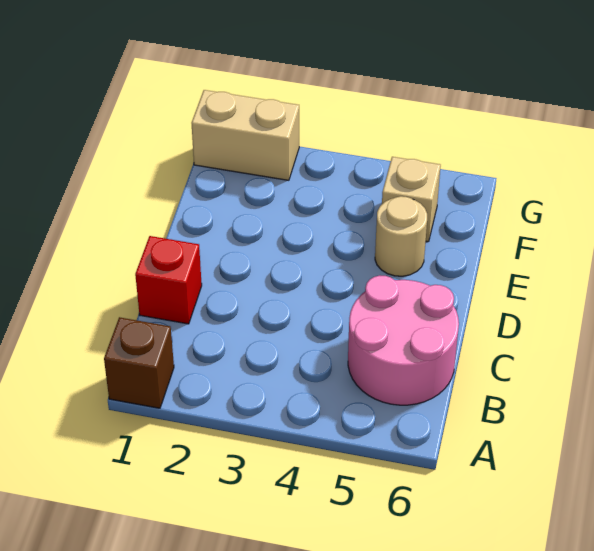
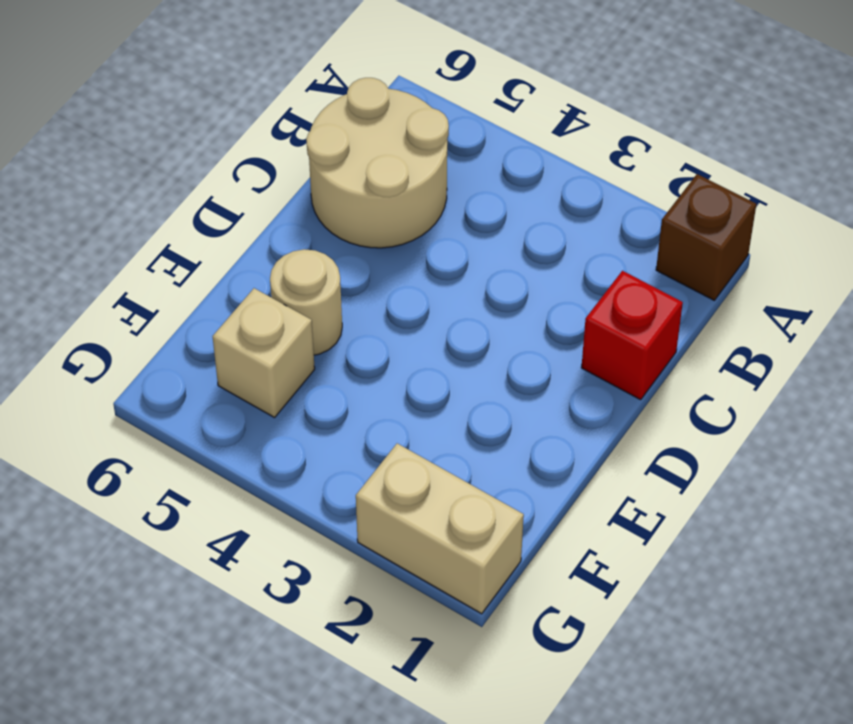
pink round brick B5:C6 level 1 -> tan round brick B5:C6 level 1

